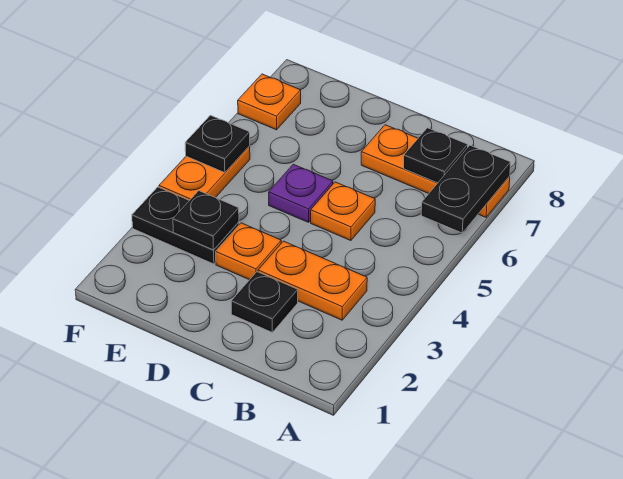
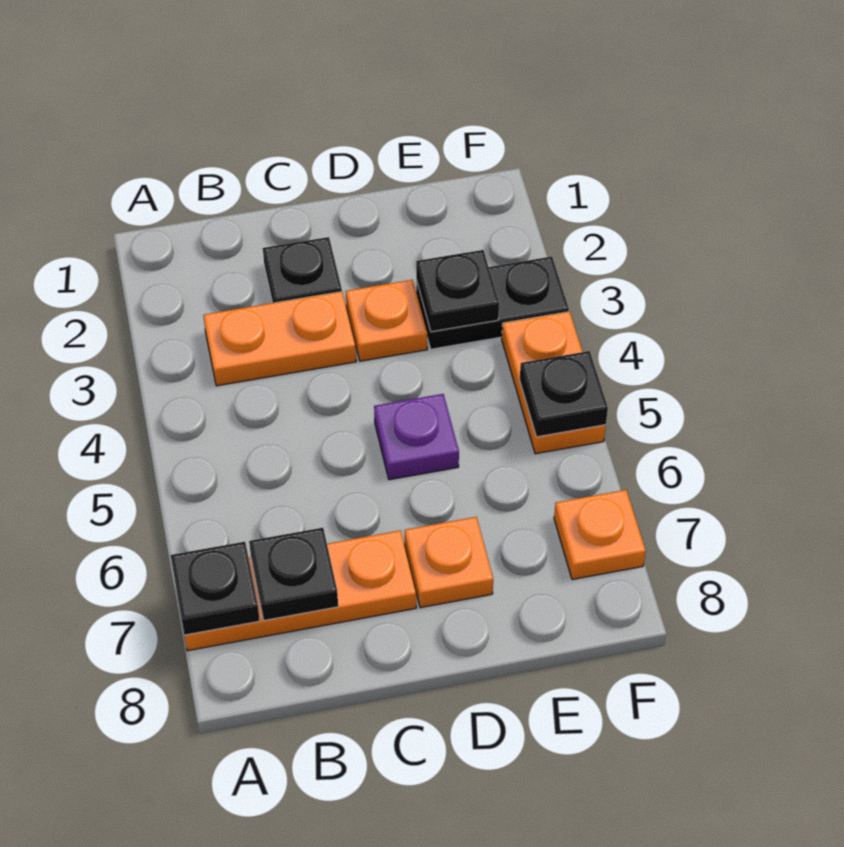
black plate A6:A7 level 2 -> black plate A7 level 2
orange plate C5 level 1 -> orange plate D7 level 1

